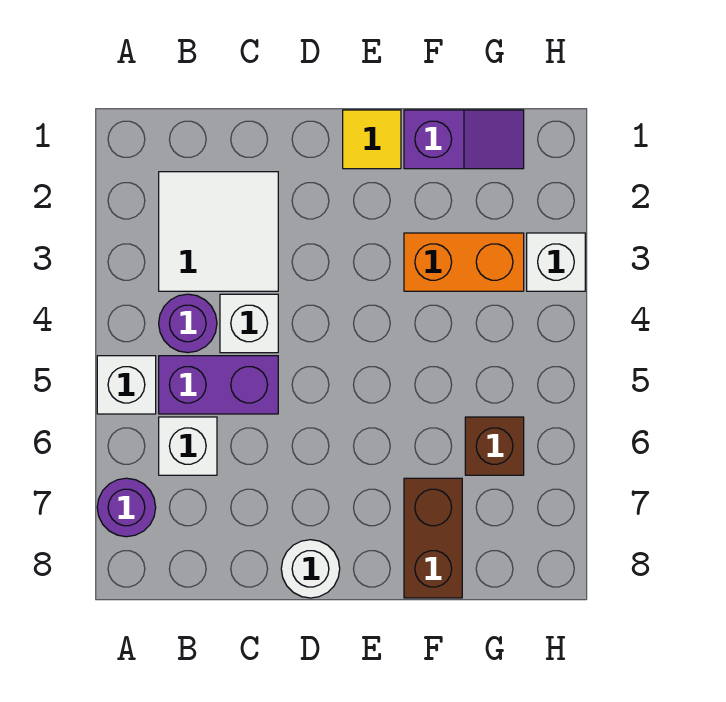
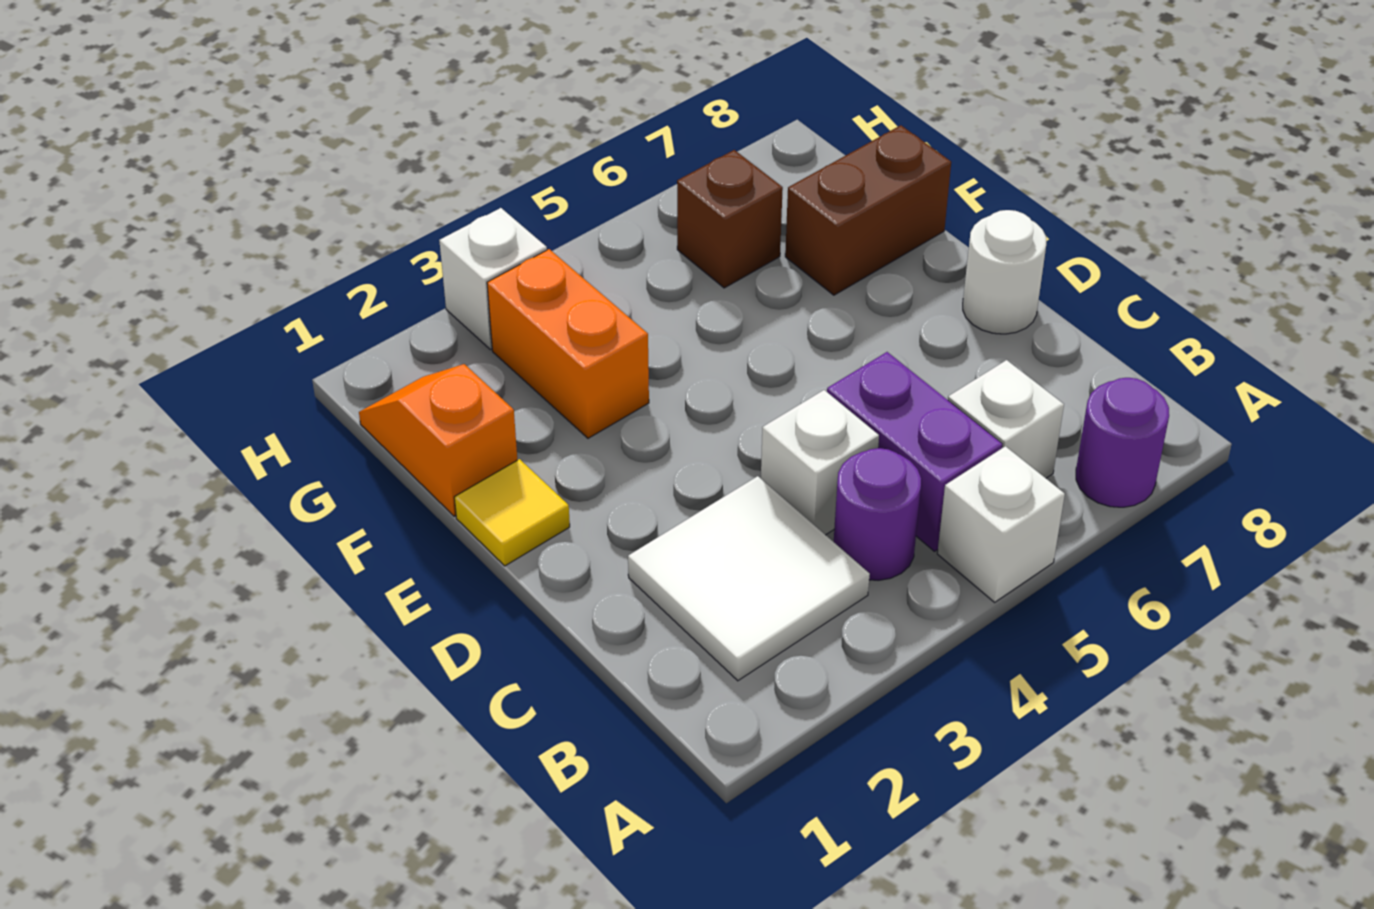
purple slope F1:G1 level 1 top F -> orange slope F1:G1 level 1 top F

